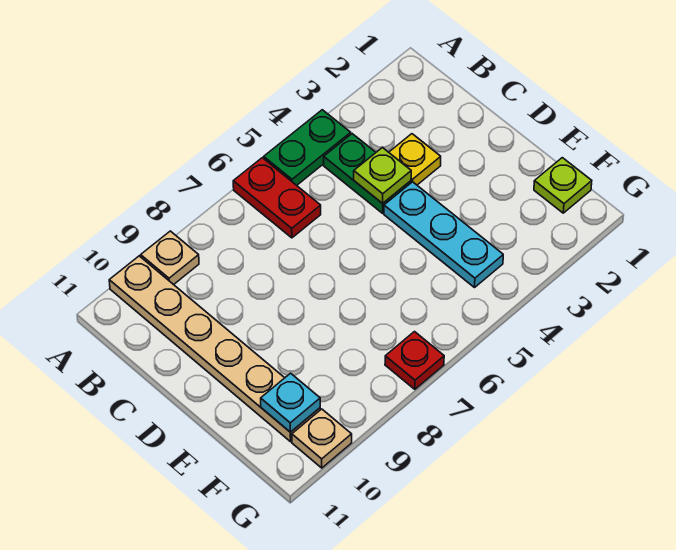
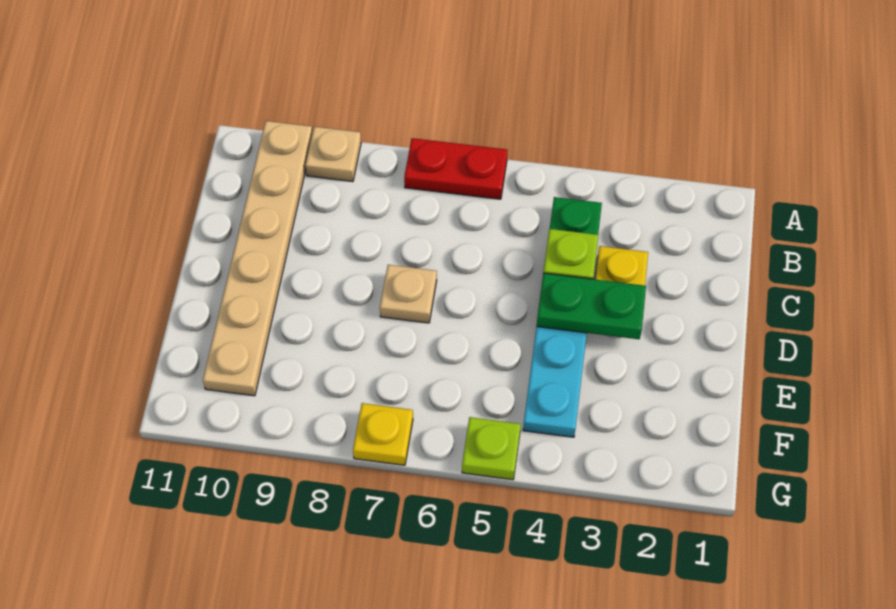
green plate A4:A5 level 1 -> green plate D3:D4 level 2
red plate A6:B6 level 1 -> red plate A6:A7 level 1
lime plate F1 level 1 -> lime plate G5 level 1
cyan plate F10 level 2 -> none
red plate G7 level 1 -> yellow plate G7 level 1
tan plate G10 level 1 -> tan plate D7 level 1

